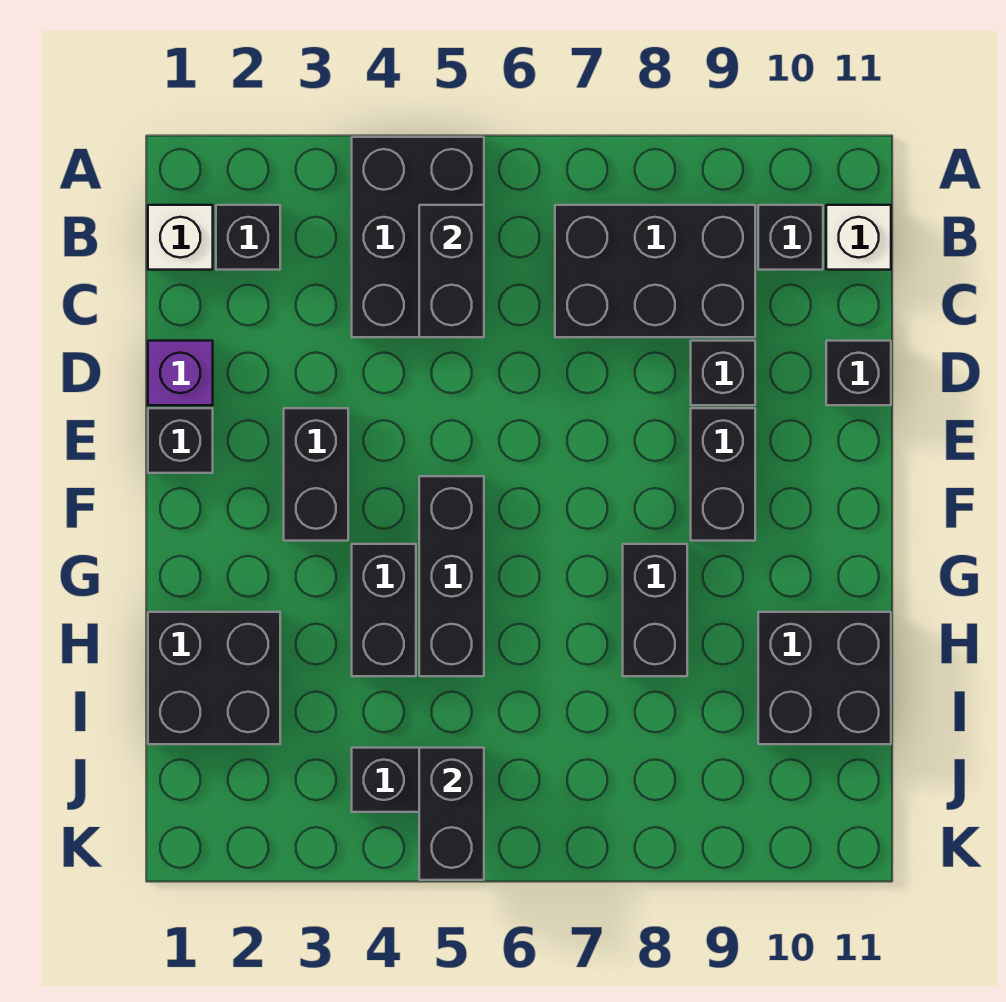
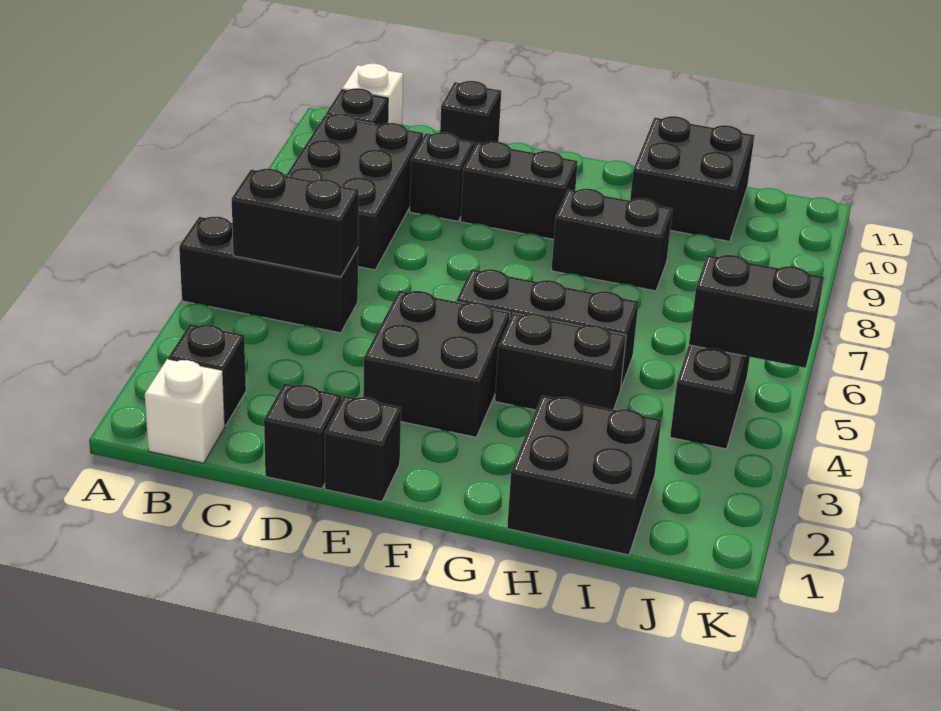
black brick A4:C5 level 1 -> black brick A5:C5 level 1
purple brick D1 level 1 -> black brick D1 level 1
black brick E3:F3 level 1 -> black brick E3:F4 level 1

